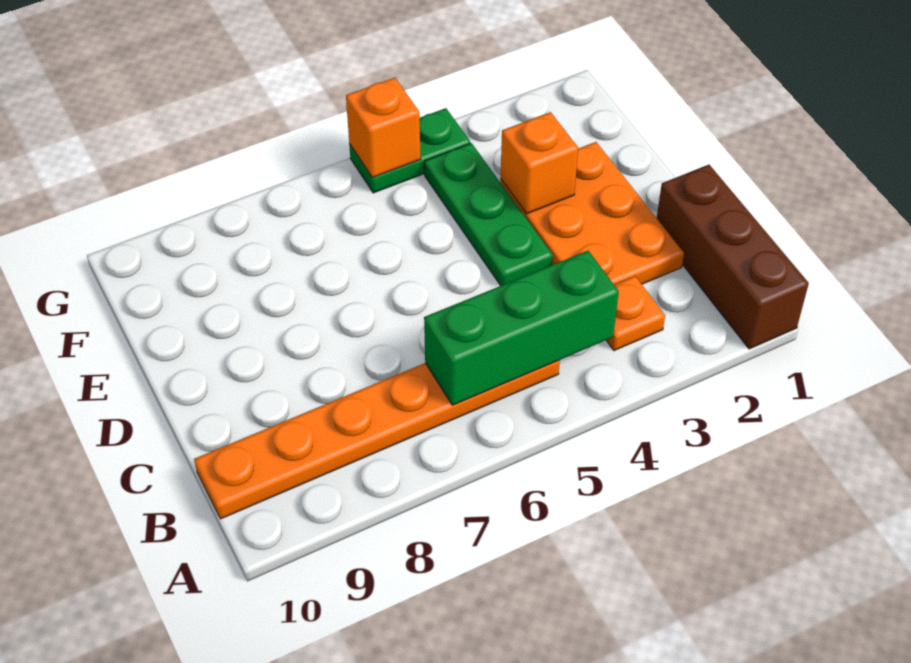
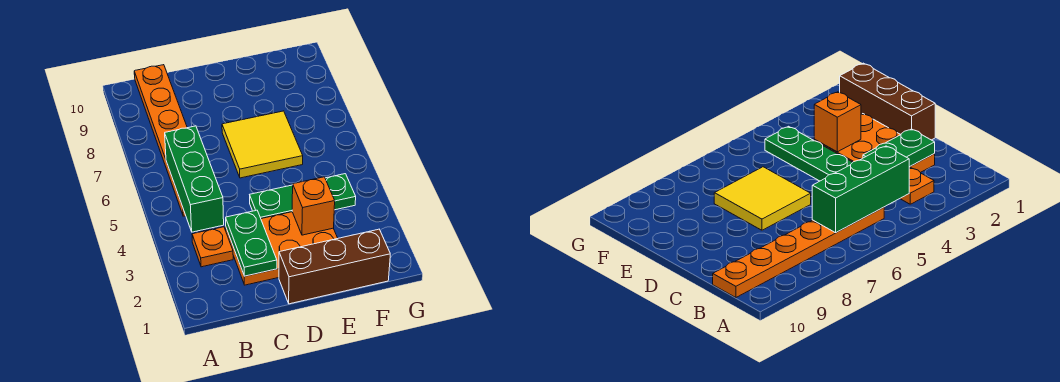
brown brick A1:C1 level 1 -> brown brick D1:F1 level 1
none -> yellow tile D6:E7 level 1
green plate G4:G5 level 1 -> green plate C2:C3 level 2
orange brick G5 level 2 -> none

